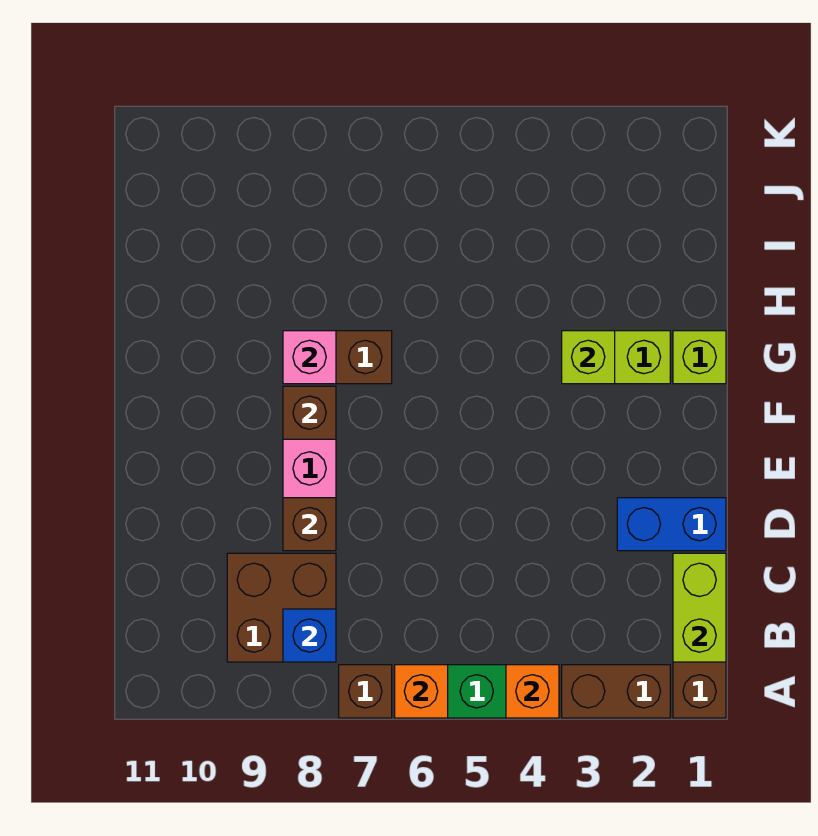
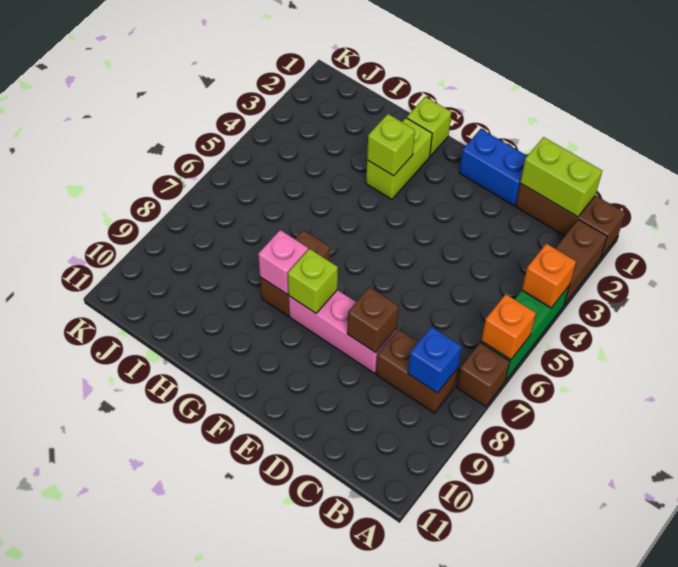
brown brick B8:C9 level 1 -> brown brick B8:C8 level 1
blue brick D1:D2 level 1 -> blue brick D1:E1 level 1
brown brick F8 level 2 -> lime brick F8 level 2

